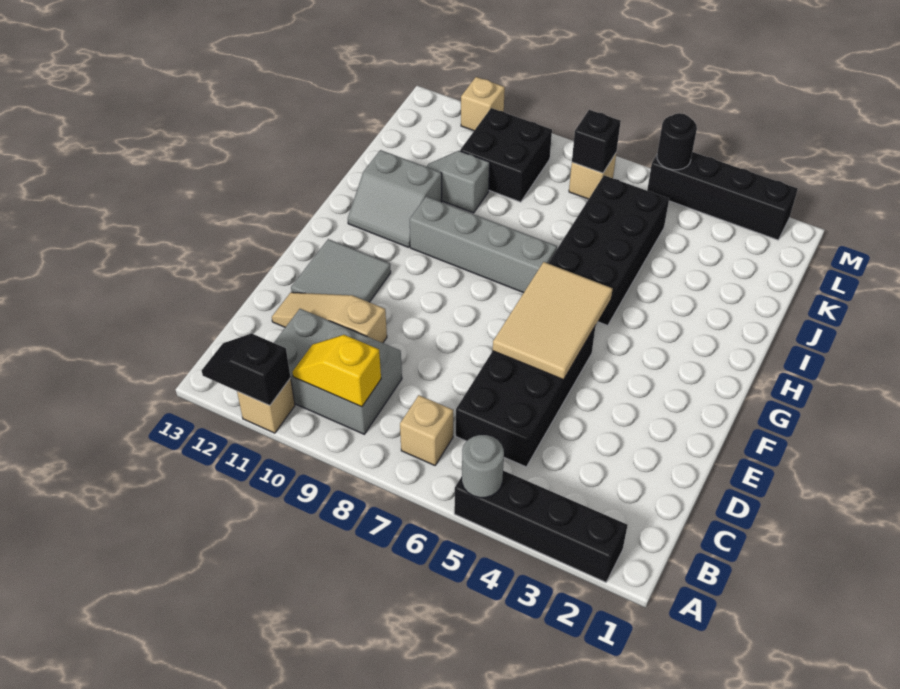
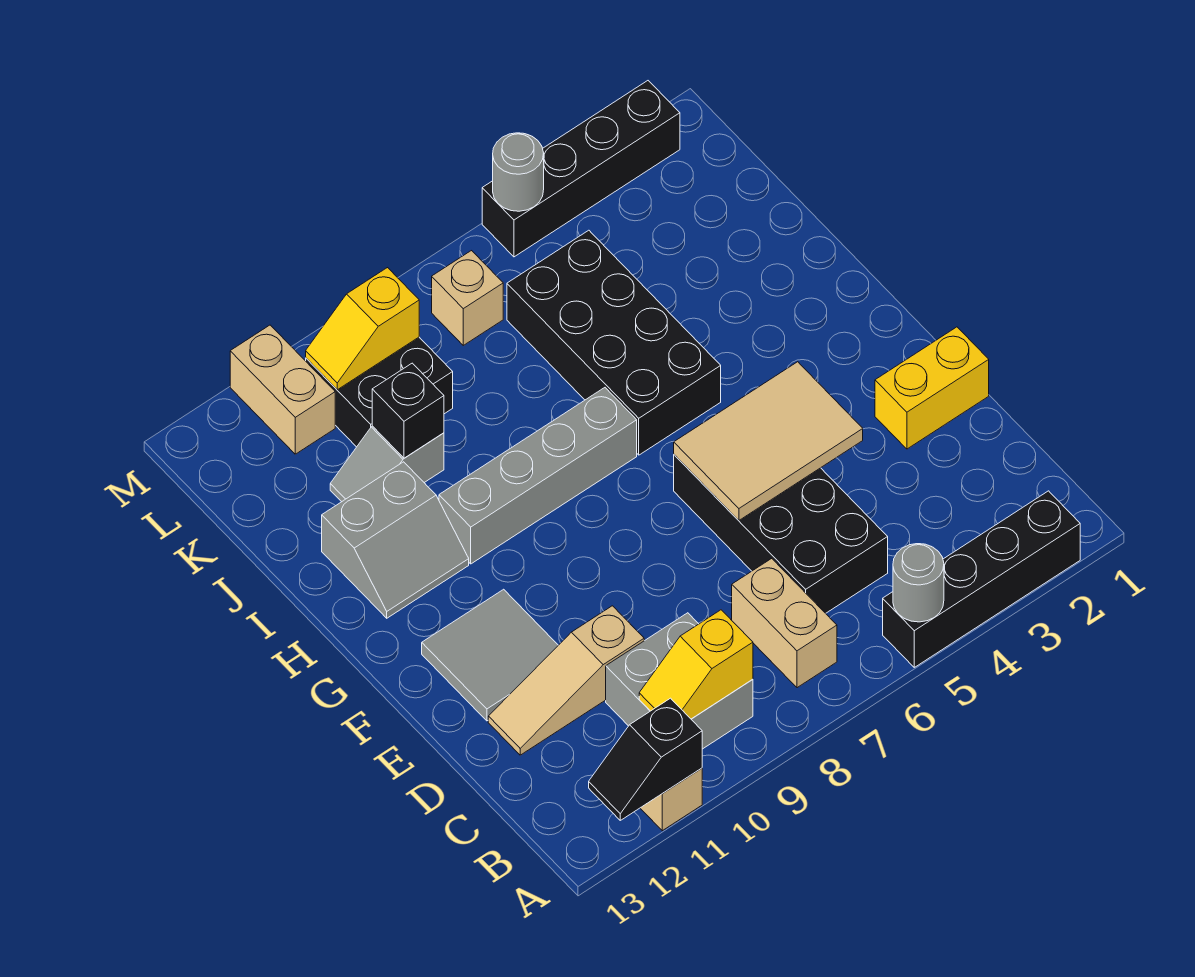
tan brick B7 level 1 -> tan brick B7:C7 level 1
grey brick B9:C11 level 1 -> grey brick B9:C10 level 1
none -> yellow brick E1:E2 level 1
tan tile E5:G6 level 2 -> tan tile E4:F6 level 2
black brick L7 level 2 -> black brick J10 level 2
none -> yellow slope L9:L10 level 2 top 9
black round brick M5 level 2 -> grey round brick M5 level 2
tan brick M11 level 1 -> tan brick L11:M11 level 1

